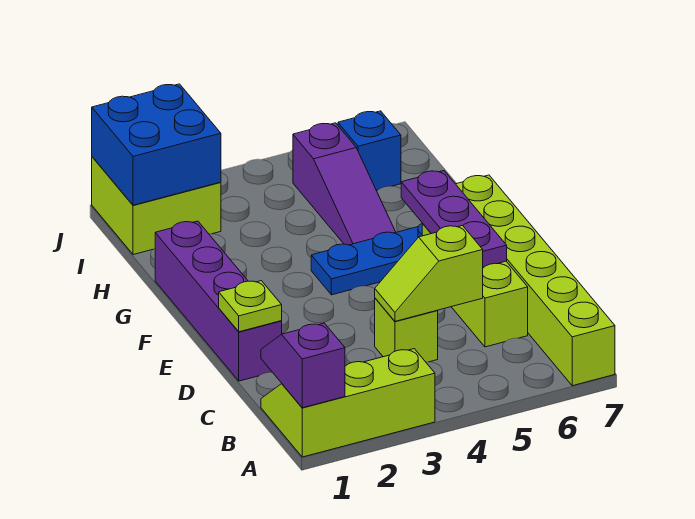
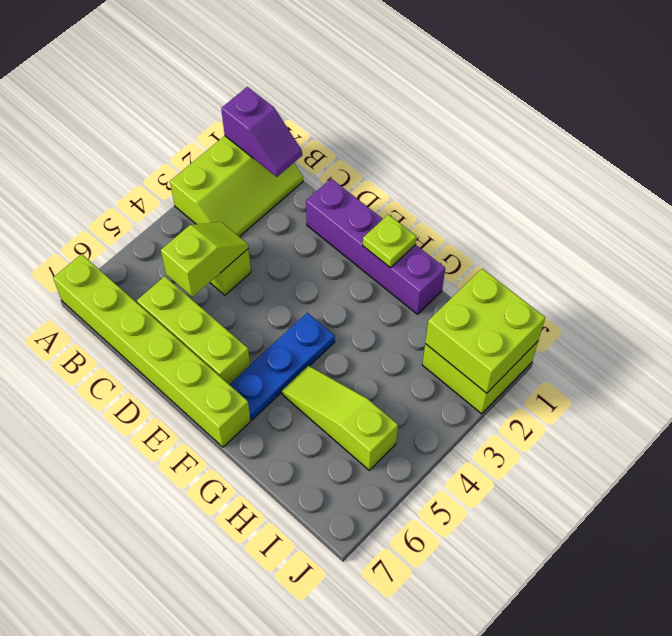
lime plate D1 level 2 -> lime plate F1 level 2
purple plate D6:F6 level 2 -> none
purple slope G5:I5 level 1 top I -> lime slope G5:I5 level 1 top I
blue brick I1:J2 level 2 -> lime brick I1:J2 level 2
blue brick I6 level 1 -> none

